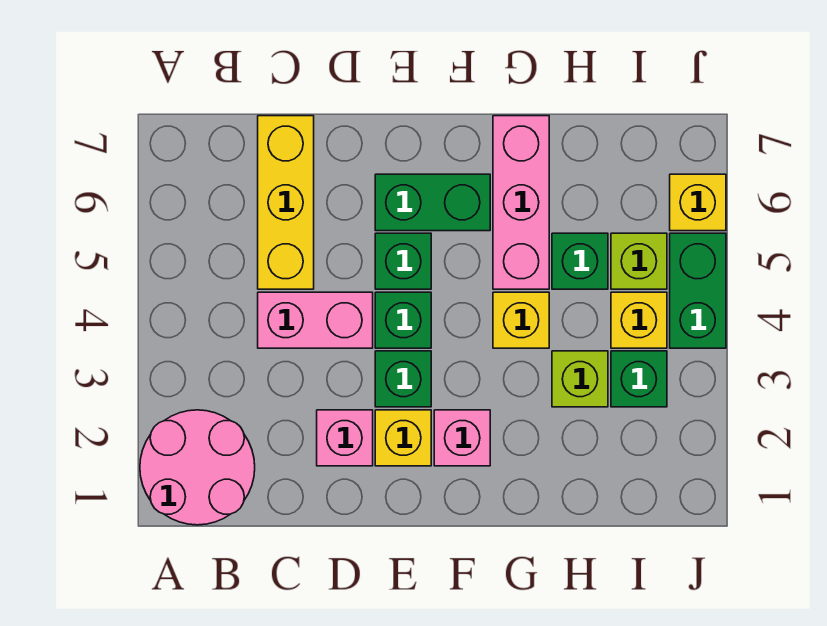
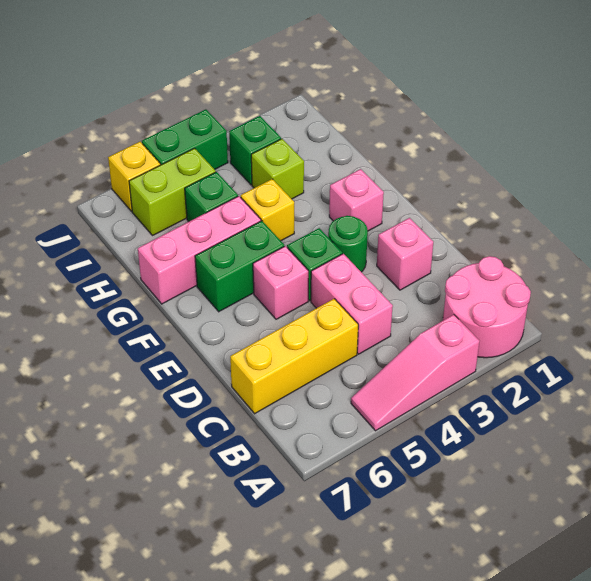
none -> pink slope A3:A5 level 1 top 3
yellow brick E2 level 1 -> none
green brick E3 level 1 -> green round brick E3 level 1
green brick E5 level 1 -> pink brick E5 level 1
green brick E6:F6 level 1 -> green brick F5:F6 level 1
yellow brick I4 level 1 -> none
lime brick I5 level 1 -> lime brick I5:I6 level 1

